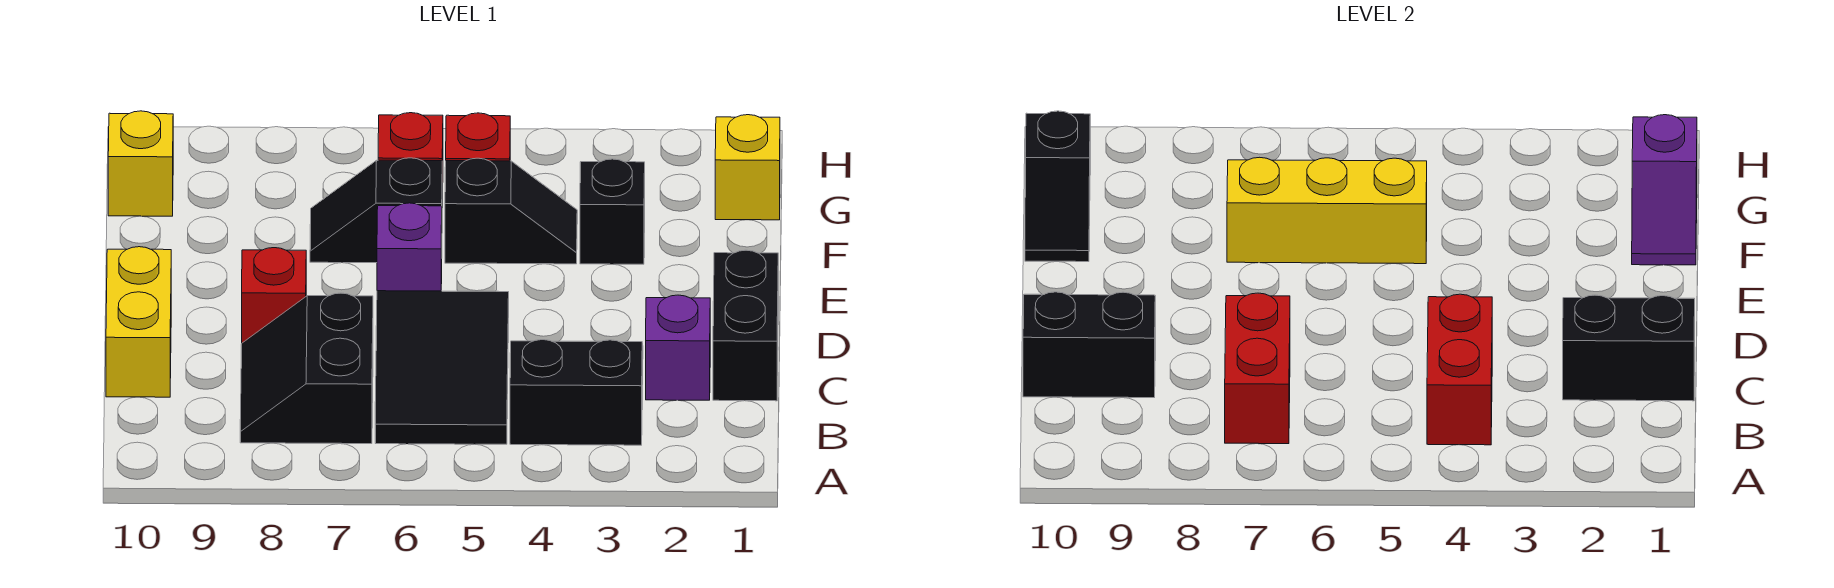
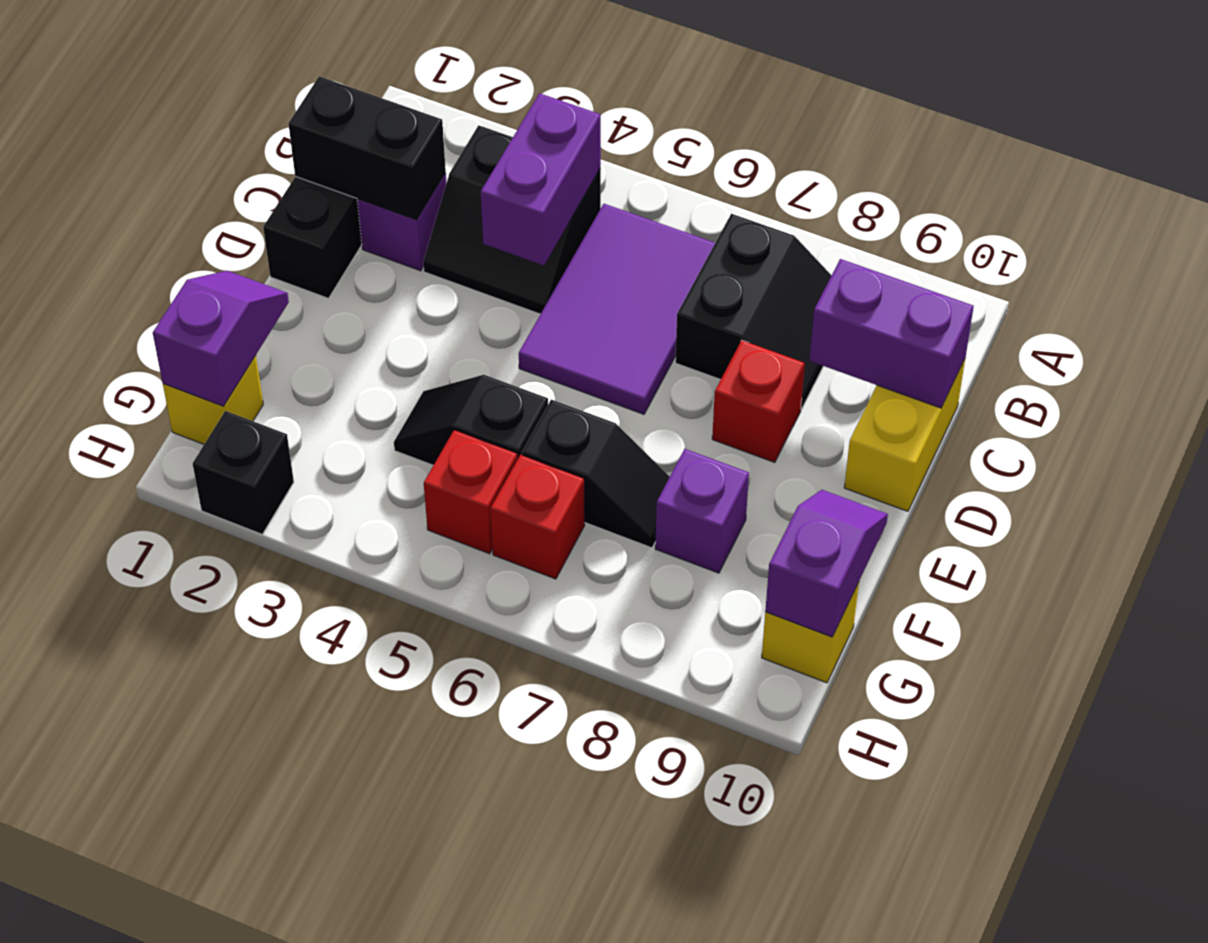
red brick B4:C4 level 2 -> purple brick B4:C4 level 2
black tile B5:D6 level 1 -> purple tile B5:D6 level 1
red brick B7:C7 level 2 -> none
black brick C9:C10 level 2 -> purple brick C9:C10 level 2
purple brick E6 level 1 -> purple brick F8 level 1
black brick F3 level 1 -> black brick H2 level 1
yellow brick F5:F7 level 2 -> none
black slope F10:G10 level 2 top G -> purple slope F10:G10 level 2 top G

